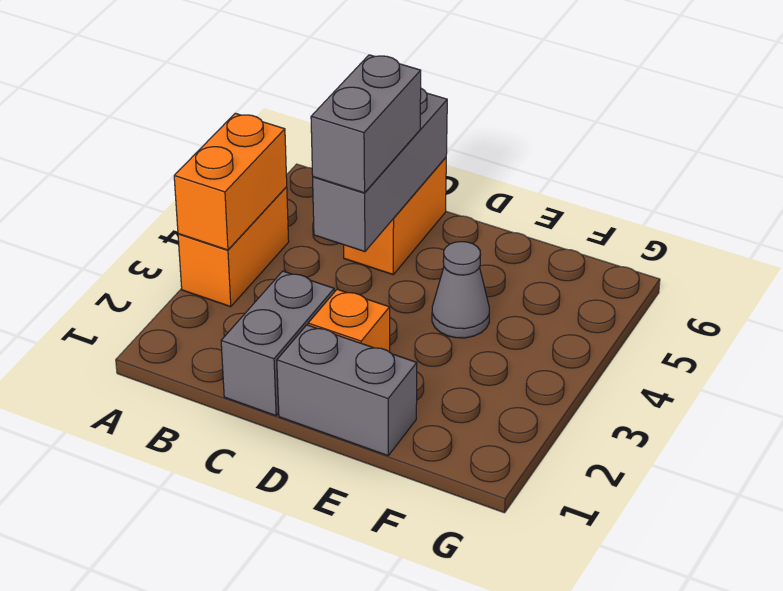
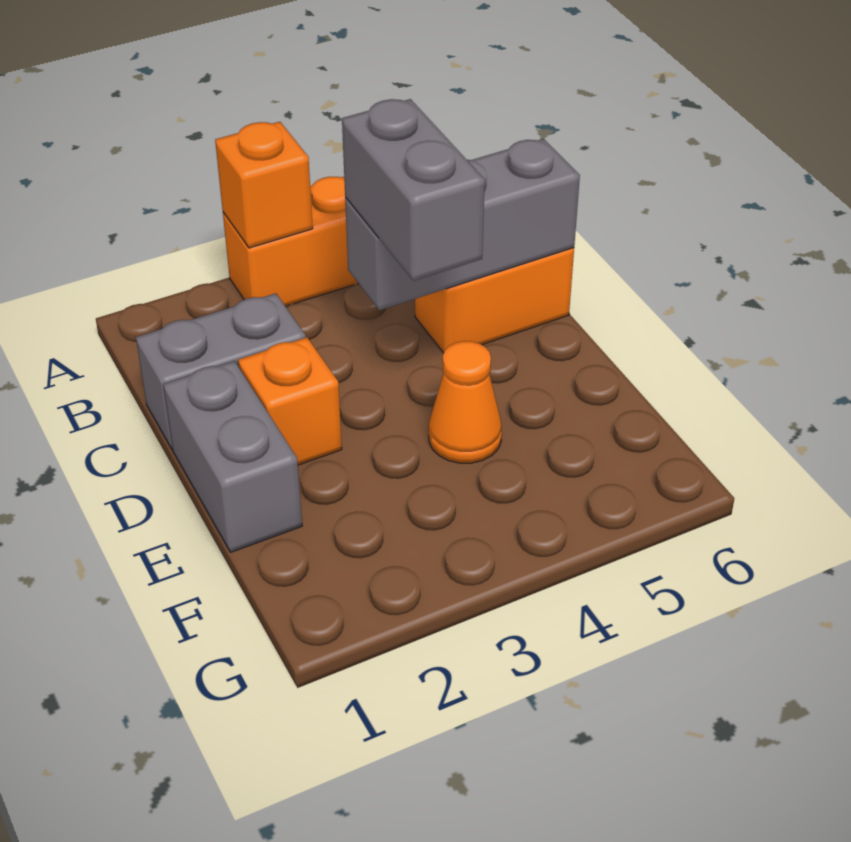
orange brick A3:A4 level 2 -> orange brick A3 level 2
grey brick C4:C5 level 3 -> grey brick C4:D4 level 3
grey cone E4 level 1 -> orange cone E4 level 1

